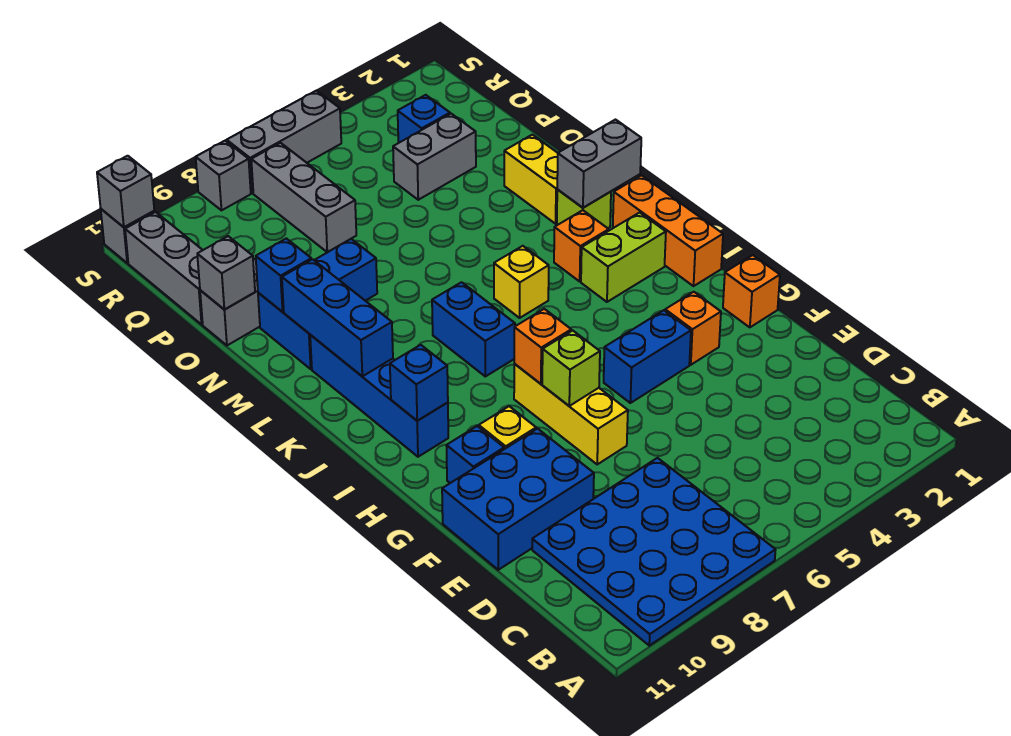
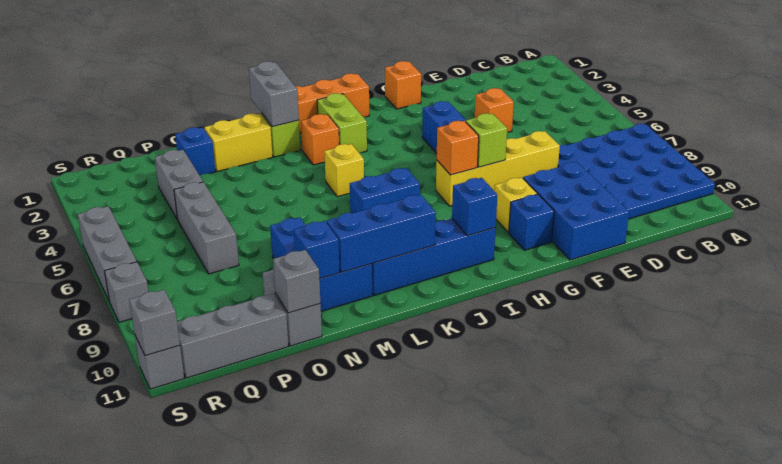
yellow brick F7:H7 level 1 -> yellow brick E7:H7 level 1
orange brick G3 level 1 -> orange brick E4 level 1
grey brick P7:R7 level 1 -> grey brick P5:P7 level 1
blue brick Q3 level 1 -> blue brick O2 level 1

